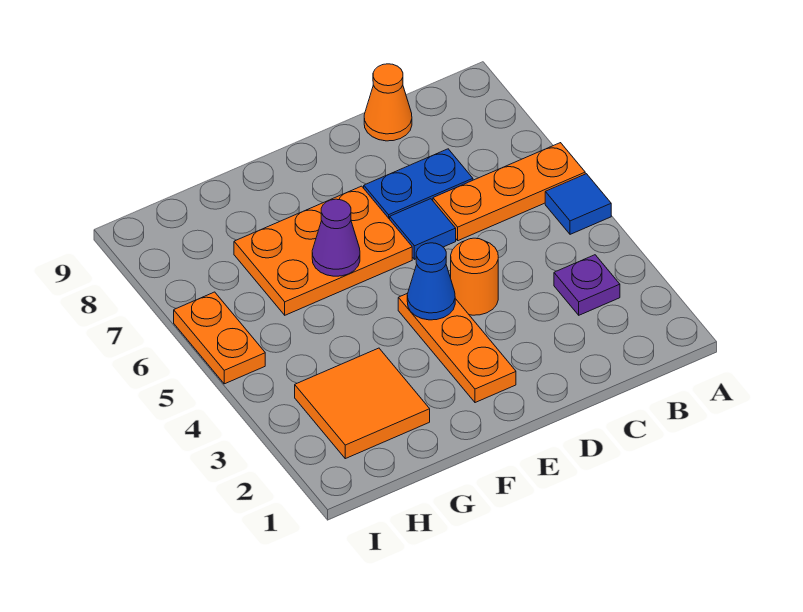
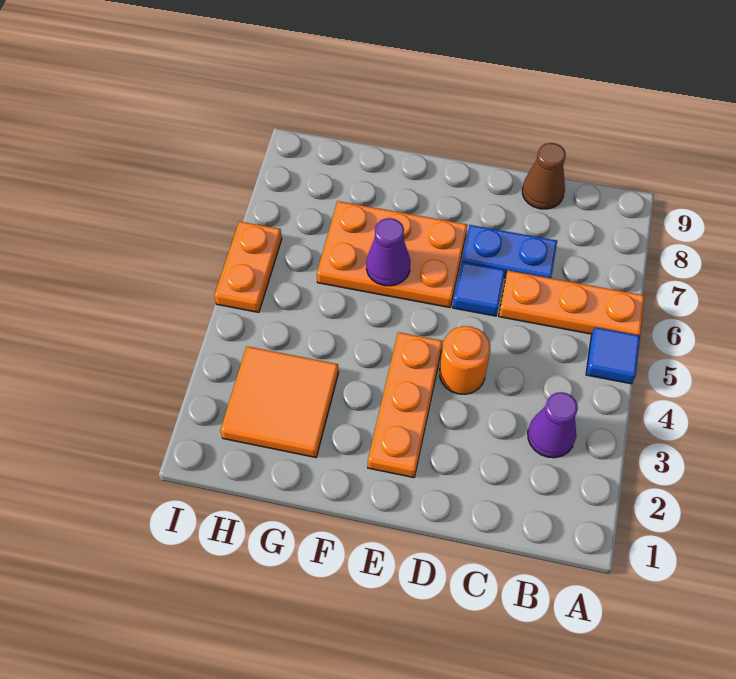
purple plate B3 level 1 -> purple cone B3 level 1
orange cone C9 level 1 -> brown cone C9 level 1
blue cone E4 level 2 -> none

